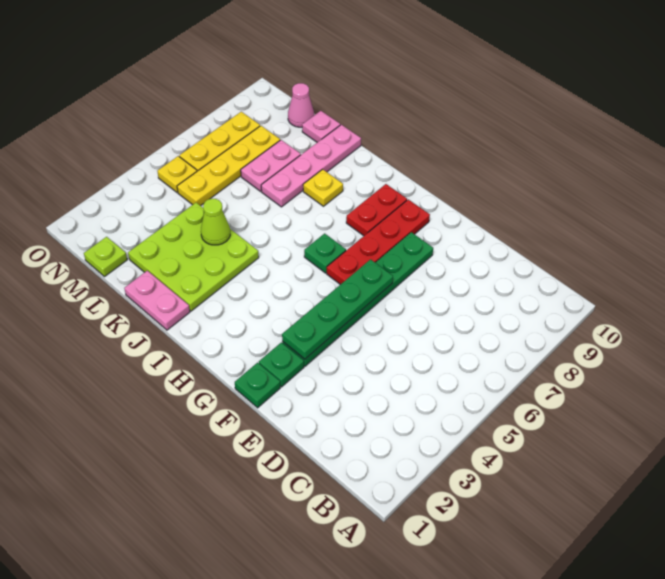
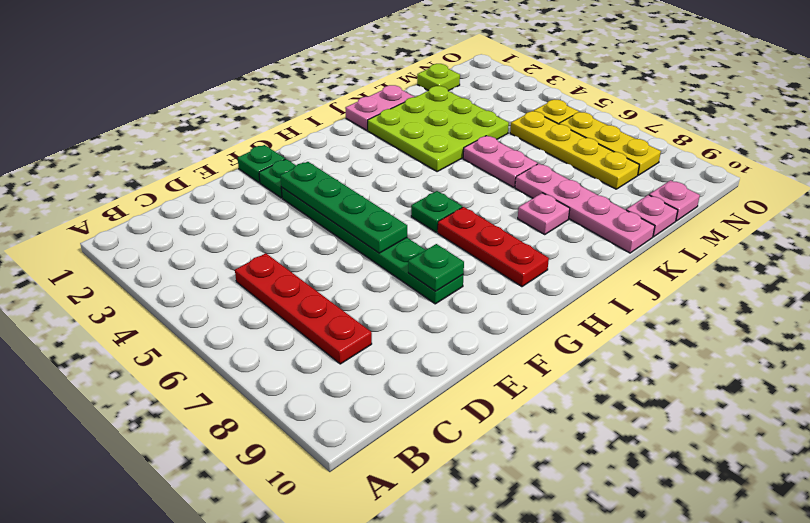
none -> green plate F8 level 2
red plate G6:G9 level 1 -> red plate C5:C8 level 1
red plate H8:H9 level 1 -> red plate H7:H9 level 1
yellow plate J8 level 1 -> pink plate J8 level 1
lime cone K4 level 2 -> none
pink plate L7:L8 level 1 -> pink plate K5:K6 level 1
pink cone M10 level 1 -> pink plate M10 level 1

